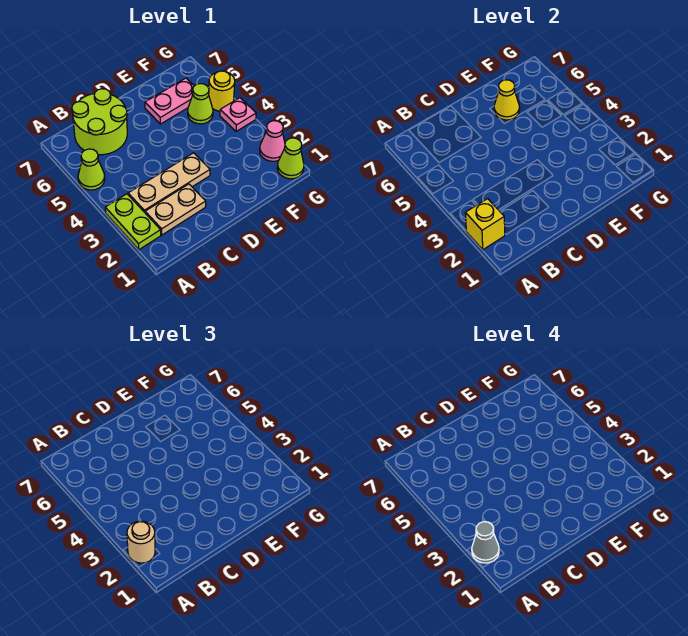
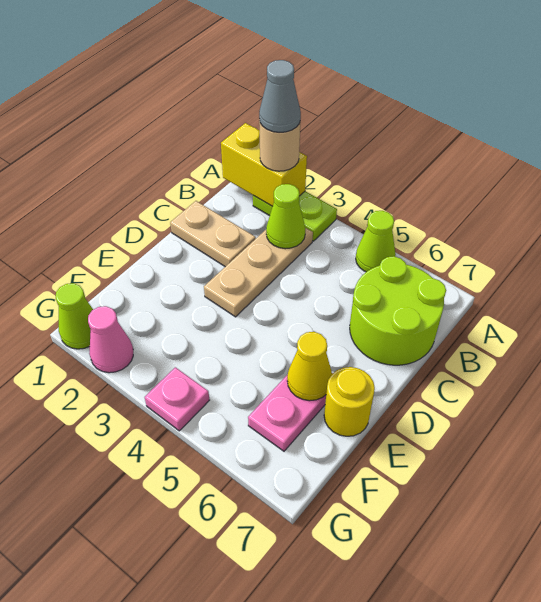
yellow brick A2 level 2 -> yellow brick A1:A2 level 2
tan plate B2:C2 level 1 -> tan plate C1:C2 level 1
lime cone F5 level 1 -> lime cone B3 level 2
yellow round brick G5 level 1 -> yellow round brick E7 level 1

